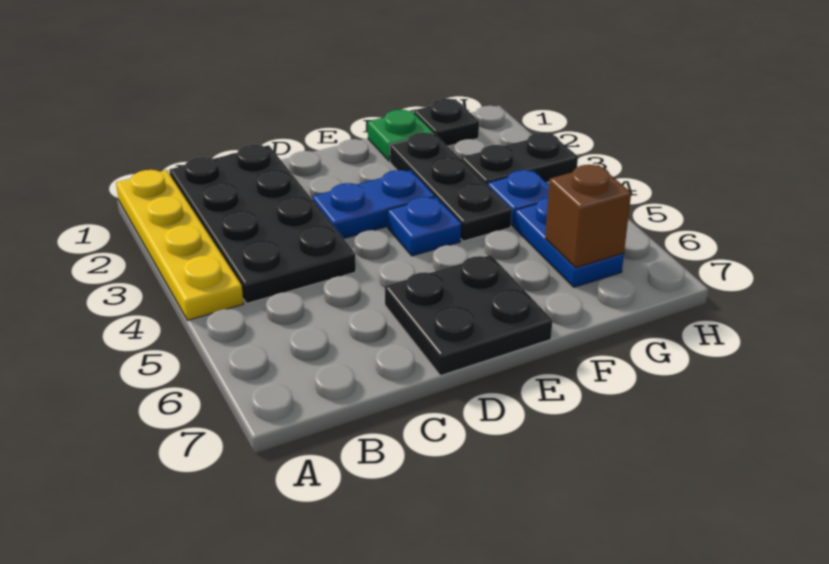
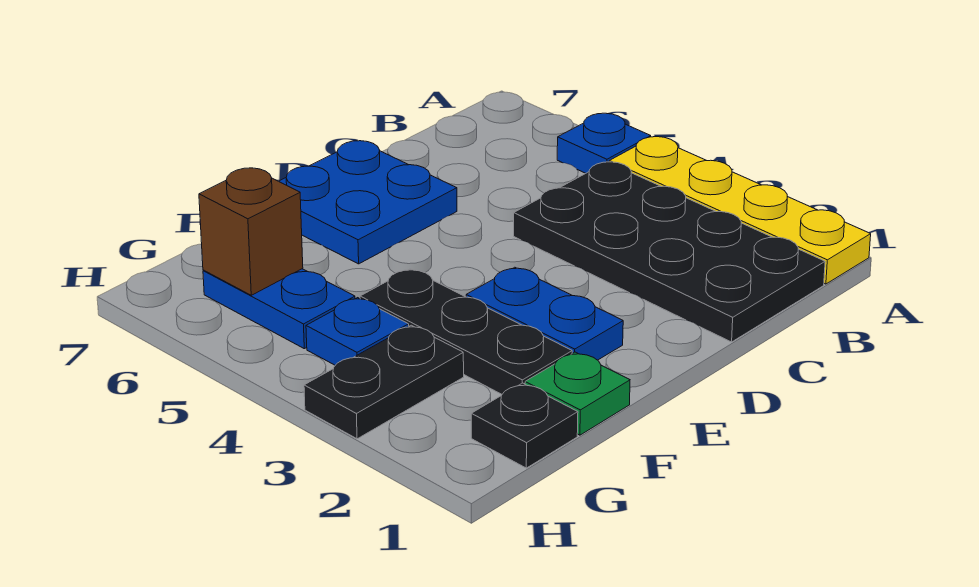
blue plate D3:E3 level 1 -> blue plate E2:E3 level 1
black plate D6:E7 level 1 -> blue plate D6:E7 level 1
blue plate E4 level 1 -> blue plate A5 level 1

